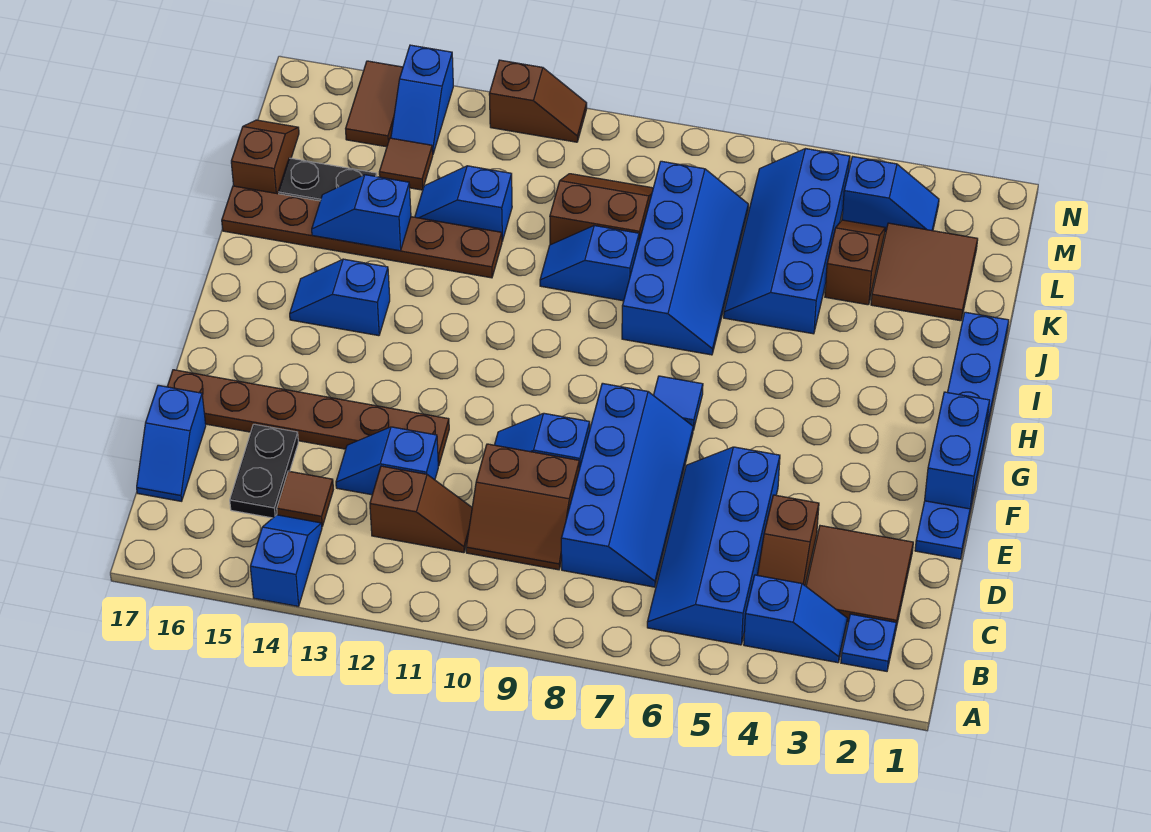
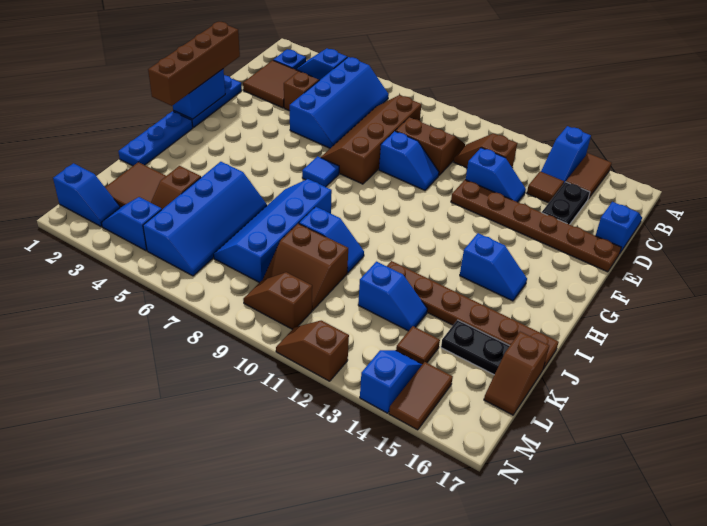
none -> brown tile A15:B15 level 1
blue slope C7:F8 level 1 top 8 -> brown slope C7:F8 level 1 top 8
none -> brown brick E1:H1 level 3
blue slope J14:J15 level 2 top 14 -> blue slope M1:M2 level 1 top 1
none -> brown slope M9:M10 level 1 top 10

